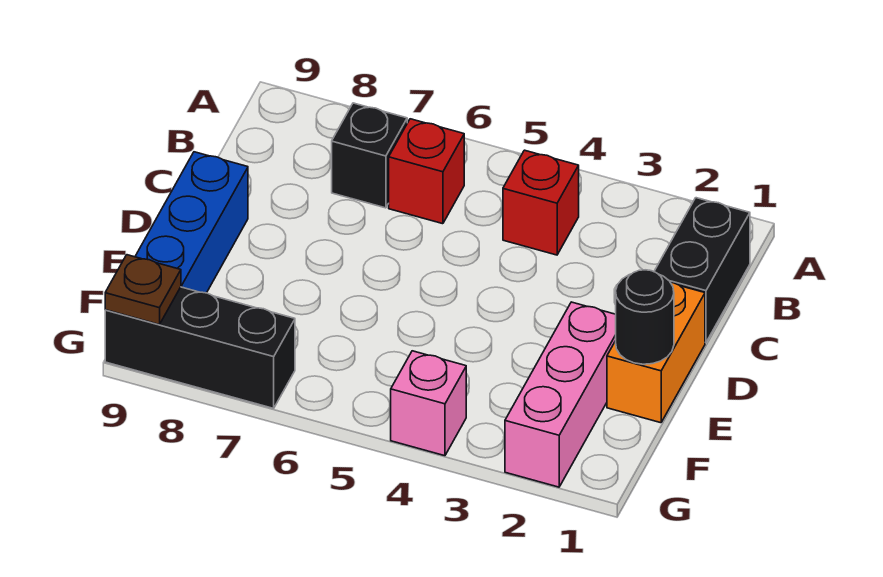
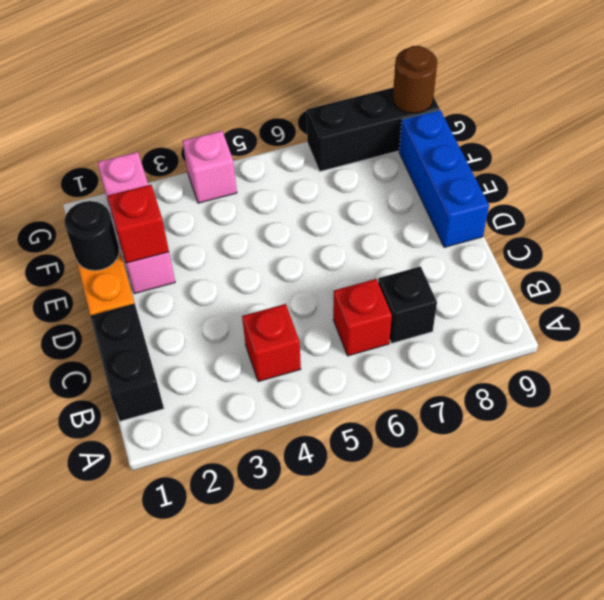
none -> red brick E2 level 2
brown plate G9 level 2 -> brown round brick G9 level 2

